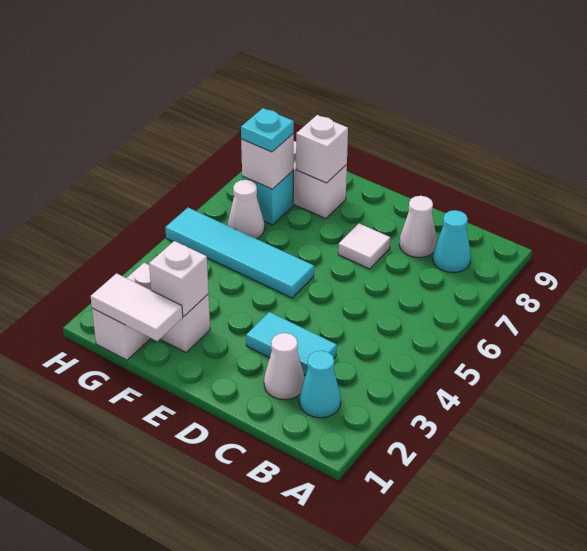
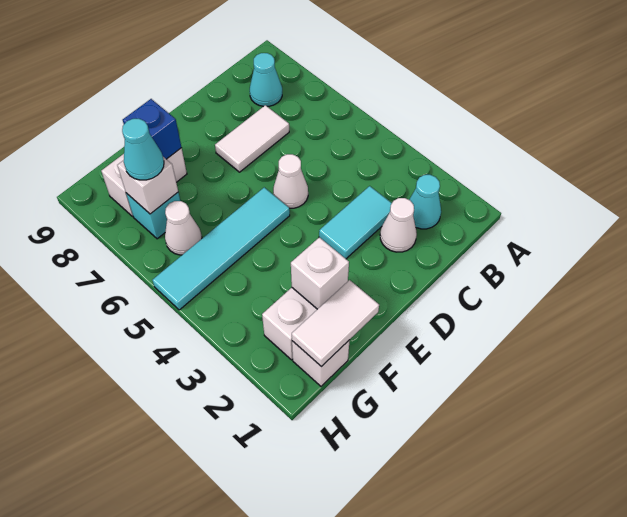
white cone C8 level 1 -> white cone D5 level 1
white tile D7 level 1 -> white tile C7:D7 level 1
white brick F8 level 2 -> blue brick F8 level 2
cyan plate G7 level 3 -> cyan cone G7 level 3

